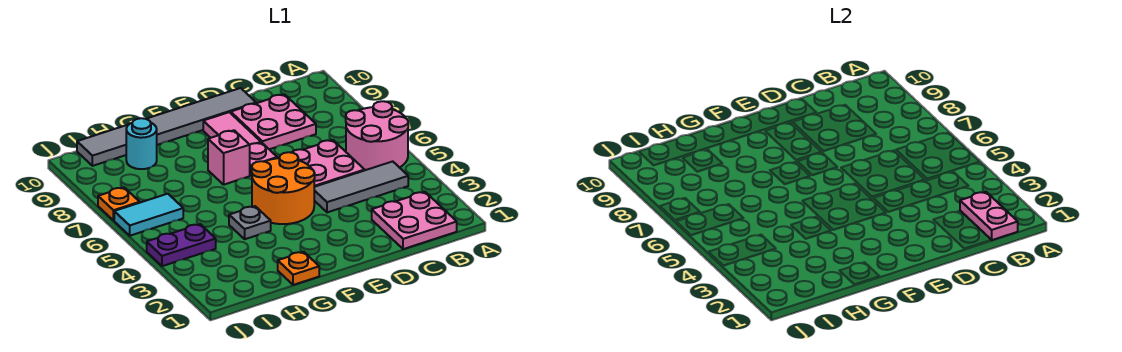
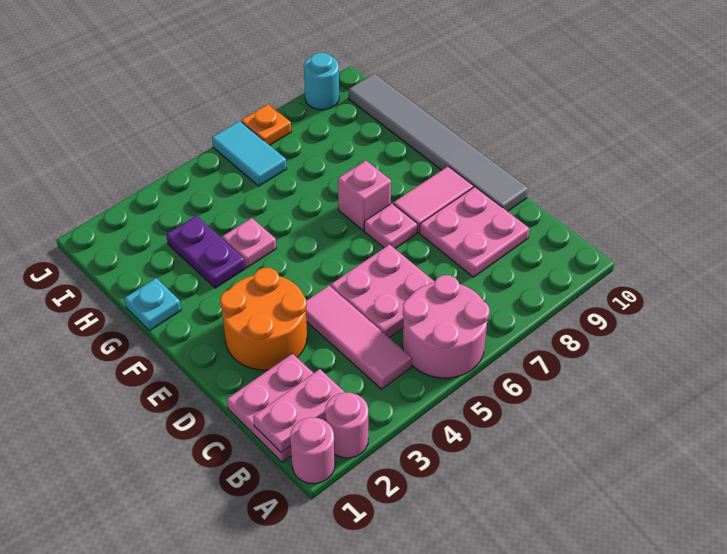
none -> pink round brick A1 level 1
none -> pink round brick A2 level 1
grey tile B4:D4 level 1 -> pink tile B4:D4 level 1
orange round brick E4:F5 level 1 -> orange round brick D2:E3 level 1
orange plate G1 level 1 -> cyan plate G1 level 1
grey plate G4 level 1 -> pink plate G4 level 1
cyan round brick H9 level 1 -> cyan round brick J9 level 1
purple plate I4:J4 level 1 -> purple plate G3:H3 level 1

